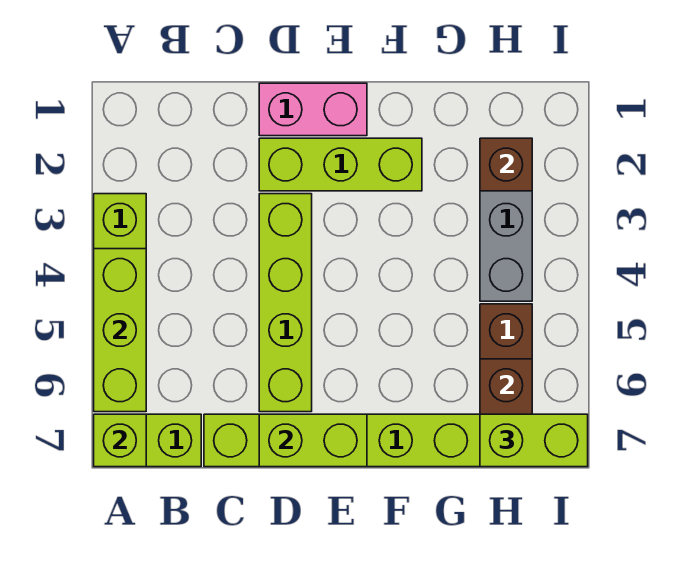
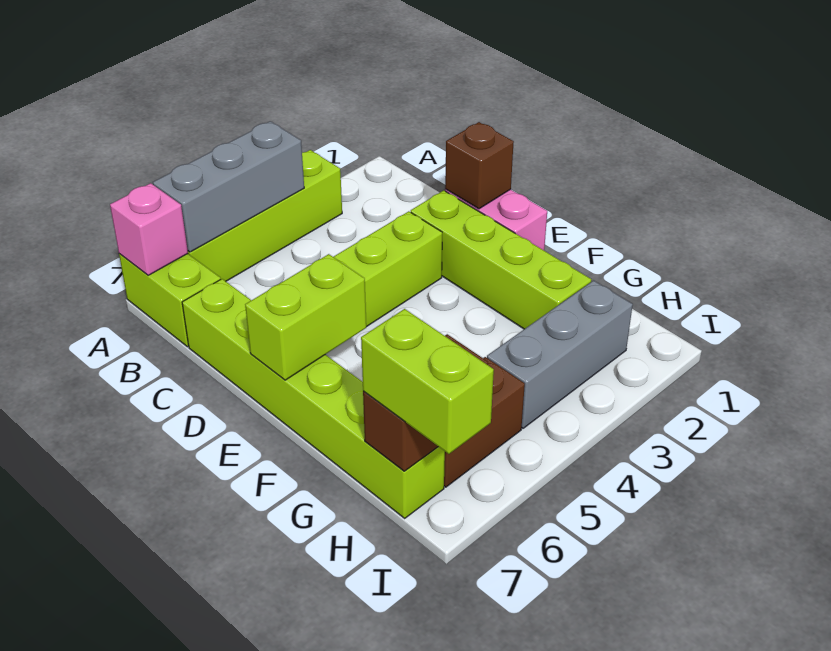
lime brick A4:A6 level 2 -> grey brick A4:A6 level 2
lime brick A7 level 2 -> pink brick A7 level 2
lime brick D2:F2 level 1 -> lime brick D2:G2 level 1
lime brick D7:E7 level 2 -> lime brick E6:E7 level 2
brown brick H2 level 2 -> brown brick D1 level 2

